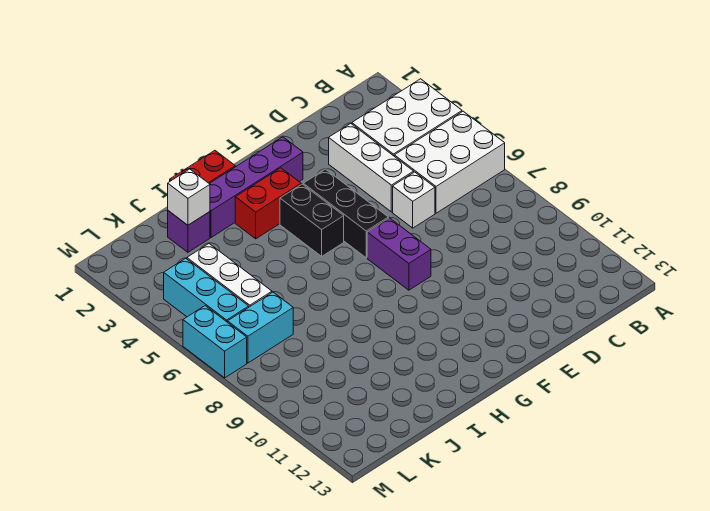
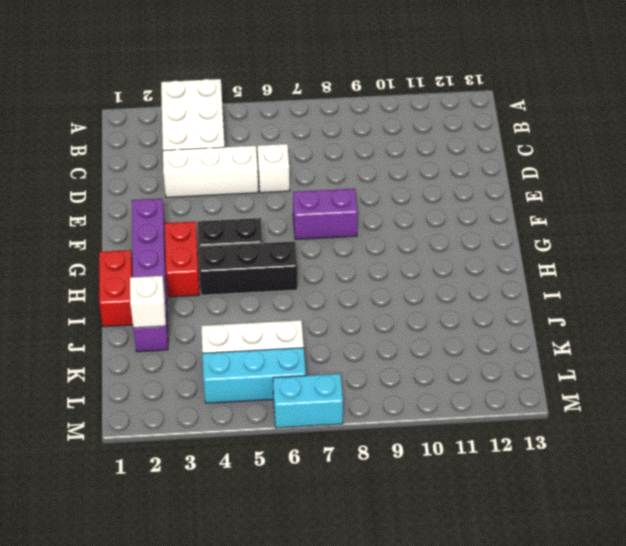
white brick A5:C6 level 1 -> none
black brick F4:F6 level 1 -> black brick H4:H6 level 1
cyan brick K7:L7 level 1 -> none

